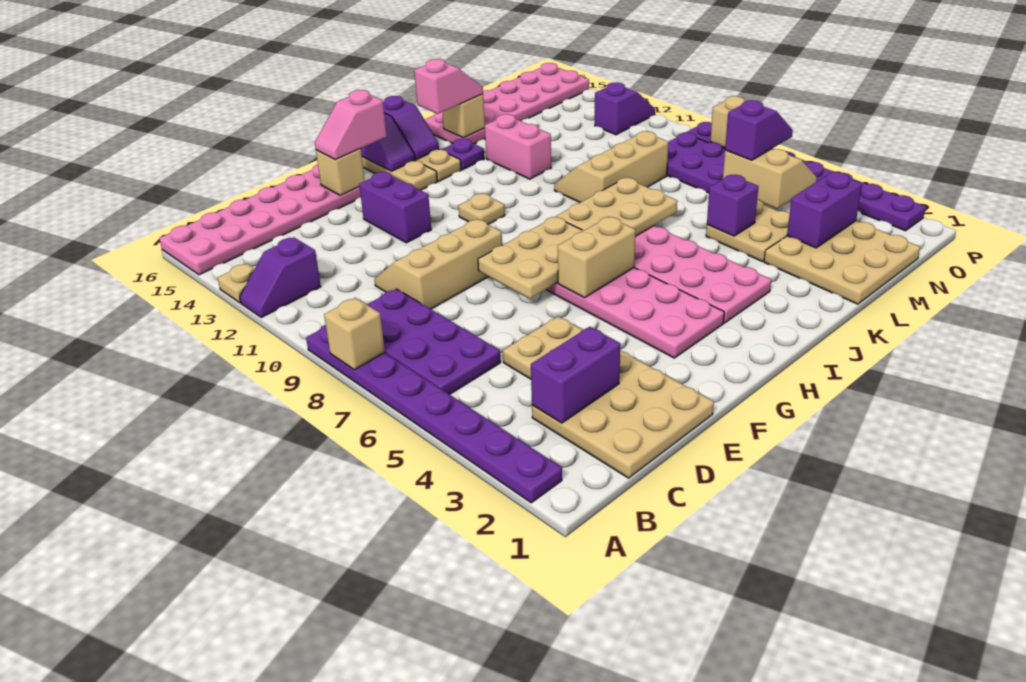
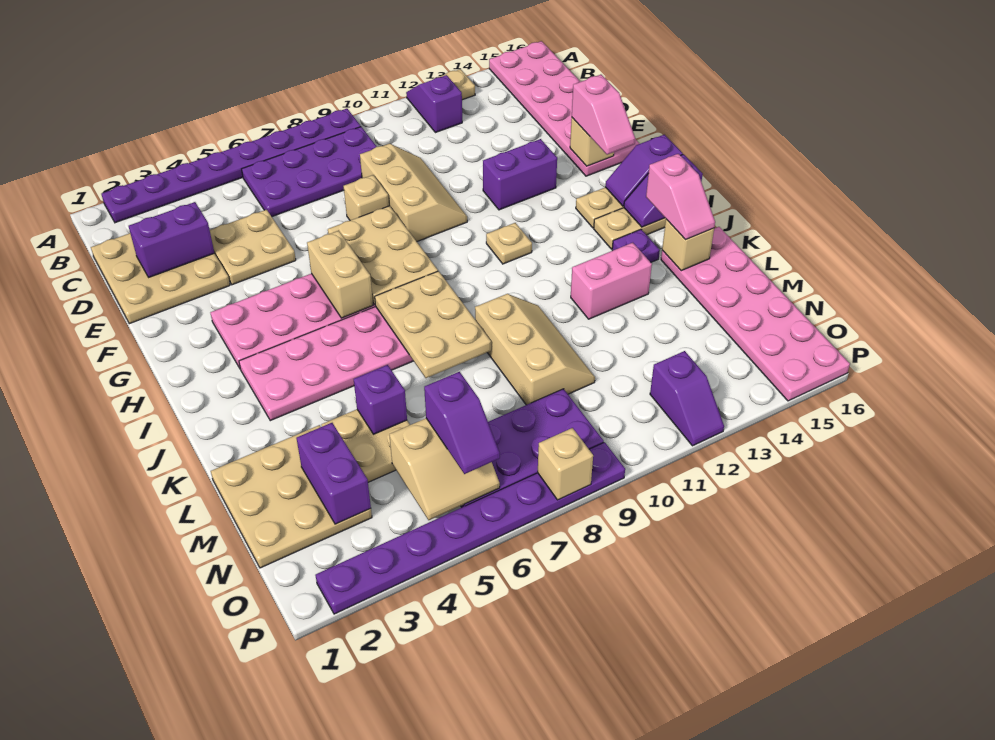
tan brick A8 level 2 -> tan brick E8 level 1
purple brick C3:D3 level 2 -> purple brick D2:D3 level 2
pink slope F15:G15 level 3 top G -> pink slope F15:G15 level 3 top F

